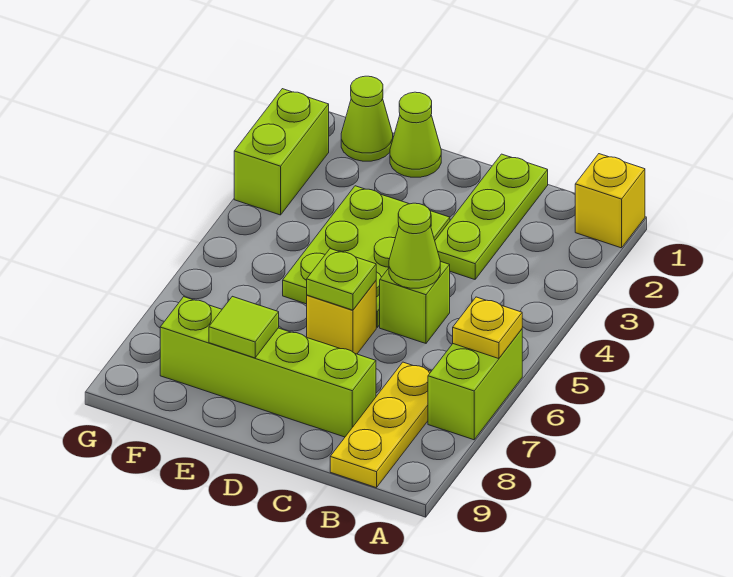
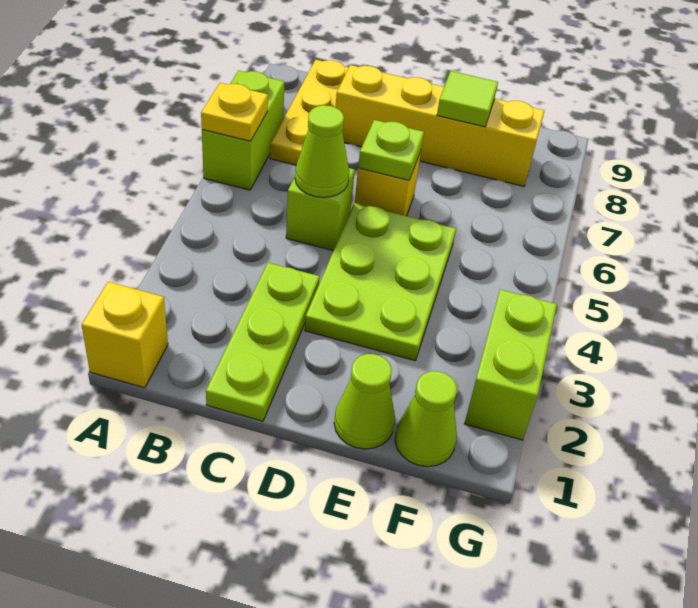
lime brick C8:F8 level 1 -> yellow brick C8:F8 level 1

